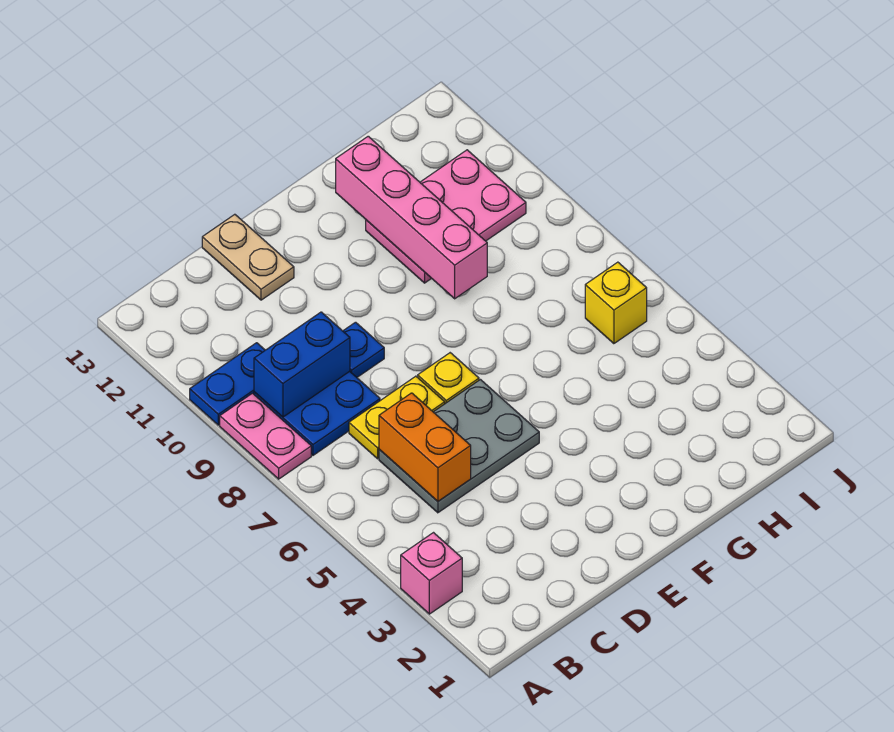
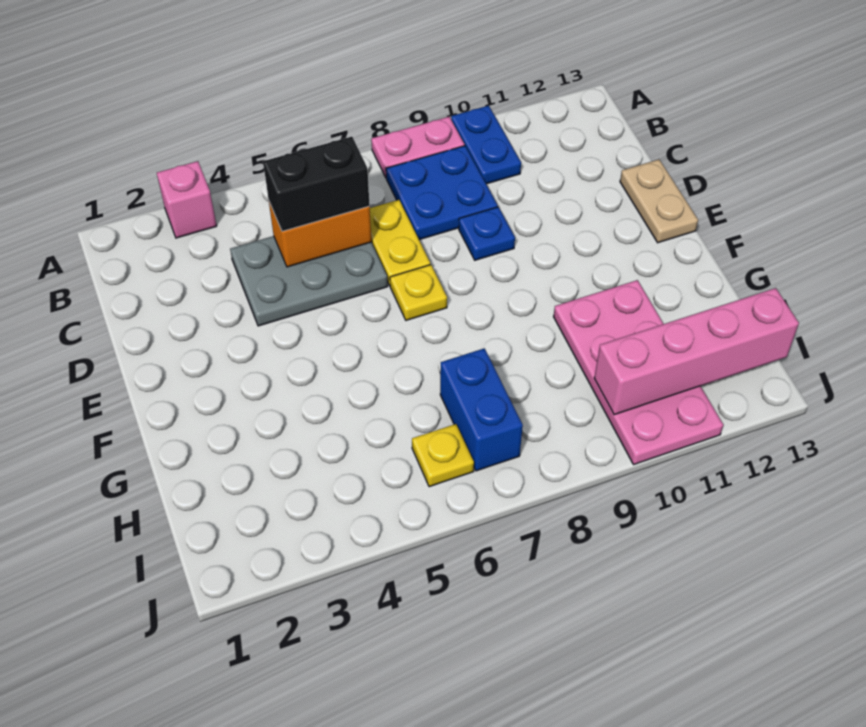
blue brick B9:C9 level 2 -> blue brick H7:I7 level 1
grey plate C5:E6 level 1 -> grey plate C4:D6 level 1
none -> black brick C5:C6 level 3
tan plate D12:D13 level 1 -> tan plate D13:E13 level 1
pink brick G9:G12 level 2 -> pink brick I10:I13 level 2
pink plate G10:I11 level 1 -> pink plate G10:J11 level 1
yellow brick I6 level 1 -> yellow plate I6 level 1

